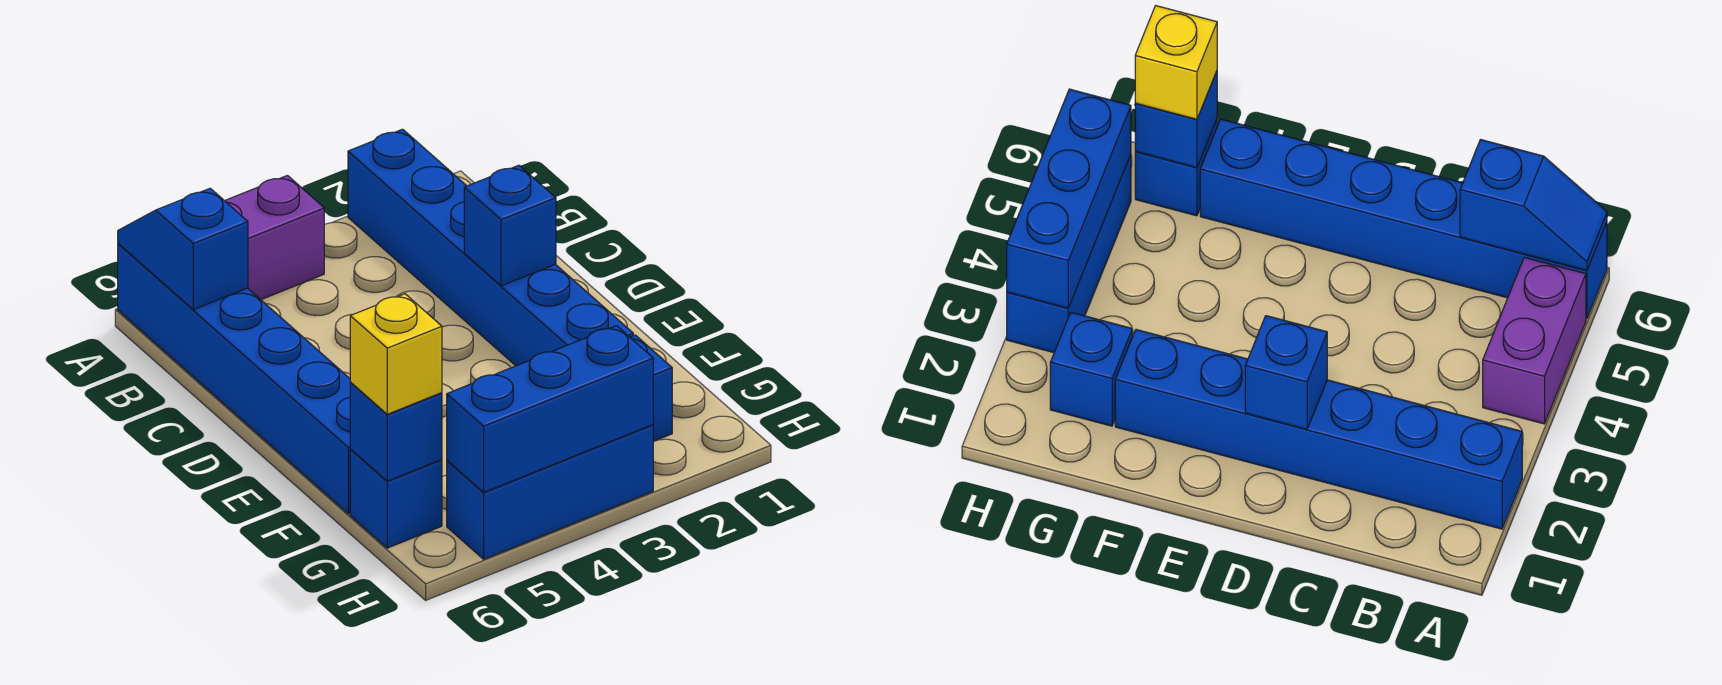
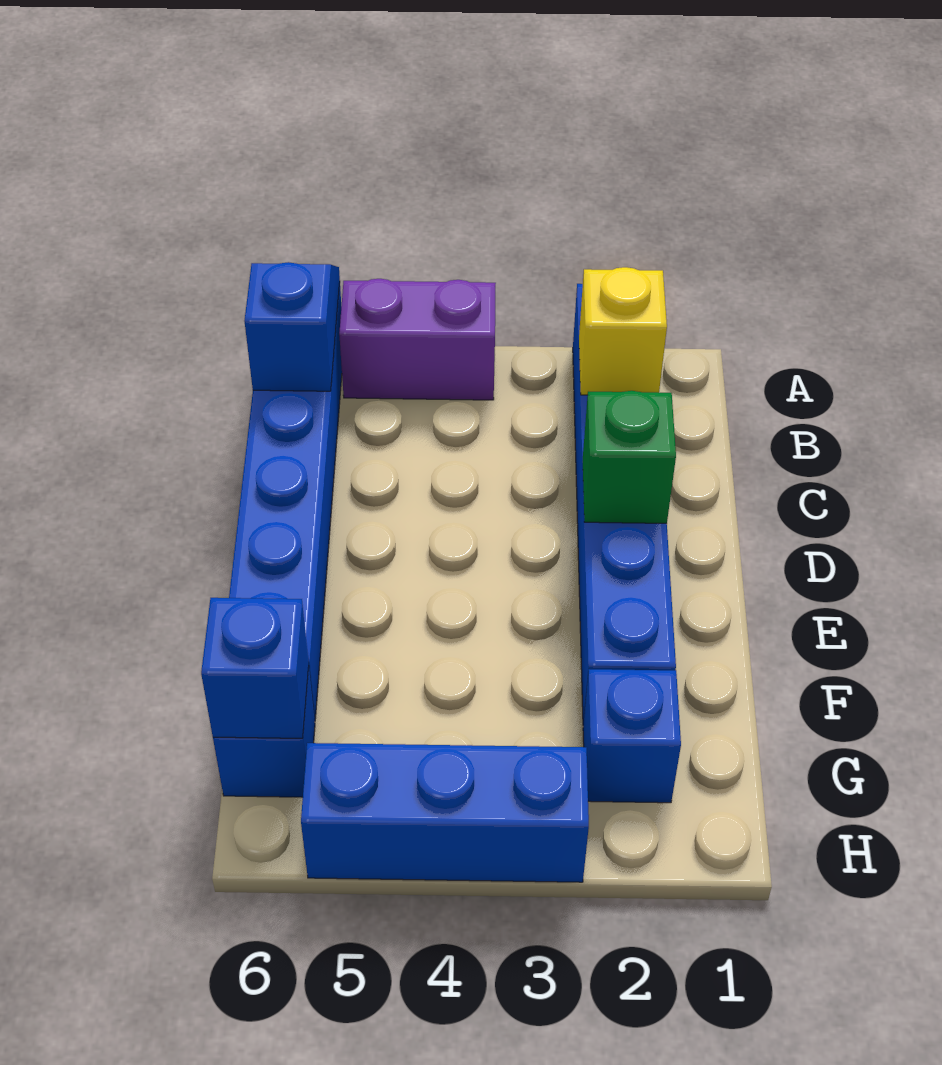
blue brick D2 level 2 -> green brick D2 level 2
yellow brick G6 level 3 -> yellow brick B2 level 2
blue brick H3:H5 level 2 -> none

